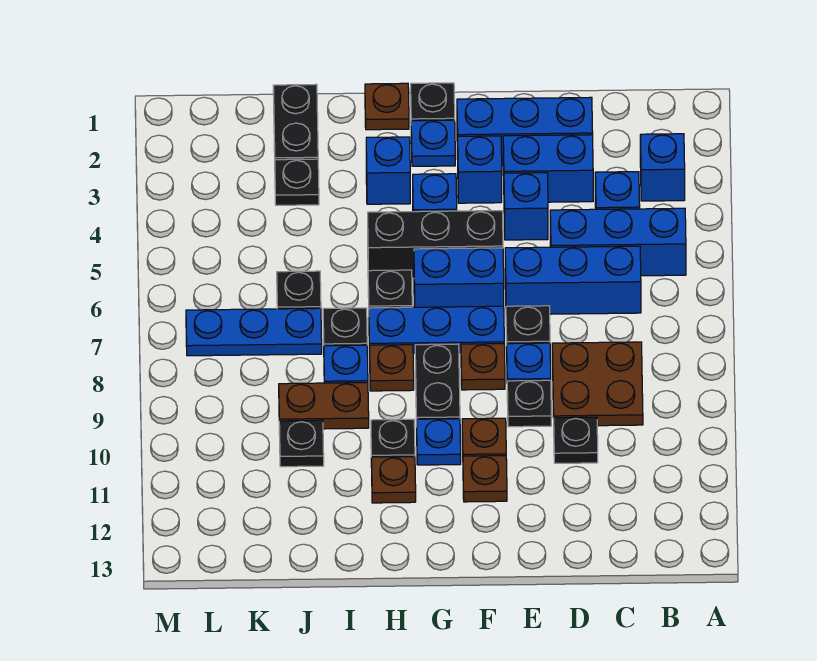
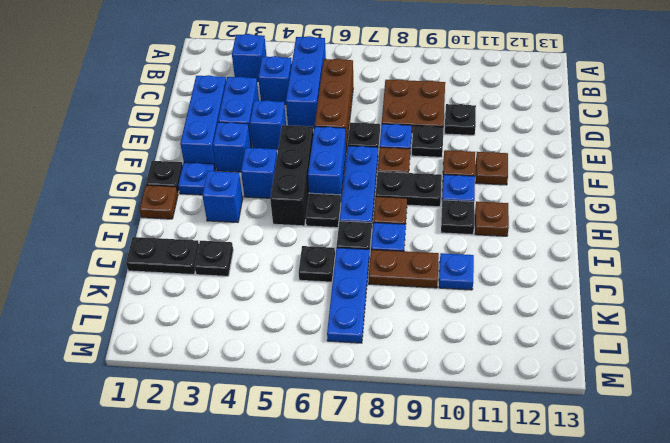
blue brick C6:E6 level 1 -> brown brick C6:E6 level 1
brown plate I9:J9 level 1 -> brown plate J8:J9 level 1
black plate J10 level 1 -> blue plate J10 level 1

